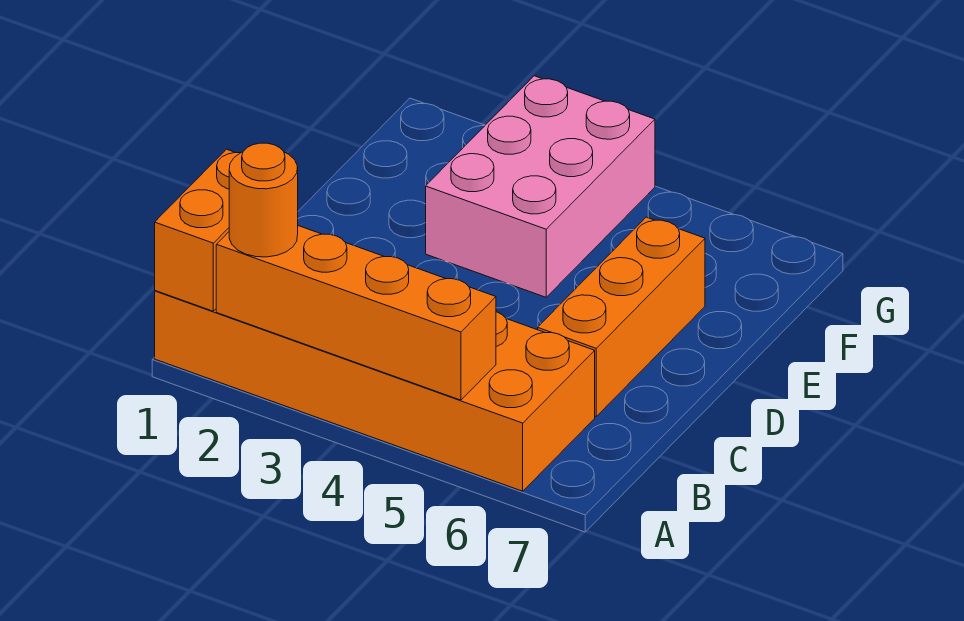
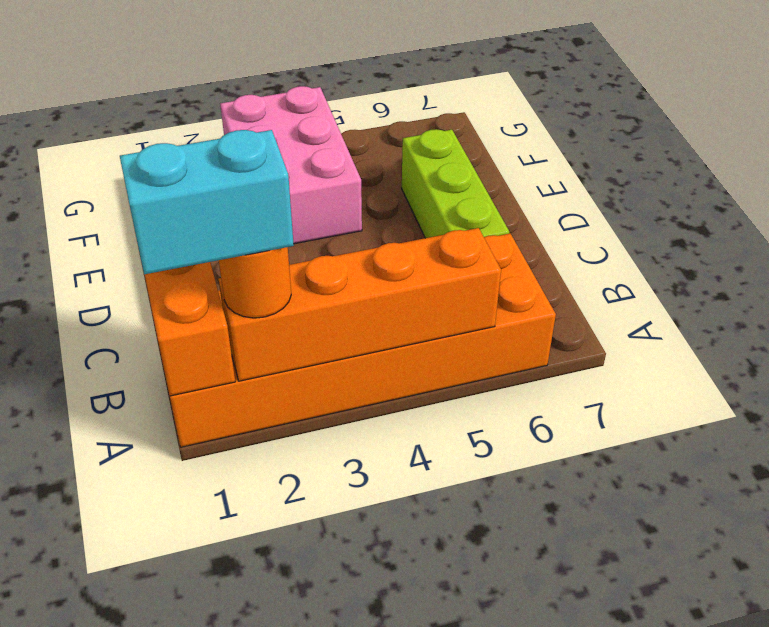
none -> cyan brick A1:A2 level 4
orange brick C6:E6 level 1 -> lime brick C6:E6 level 1

